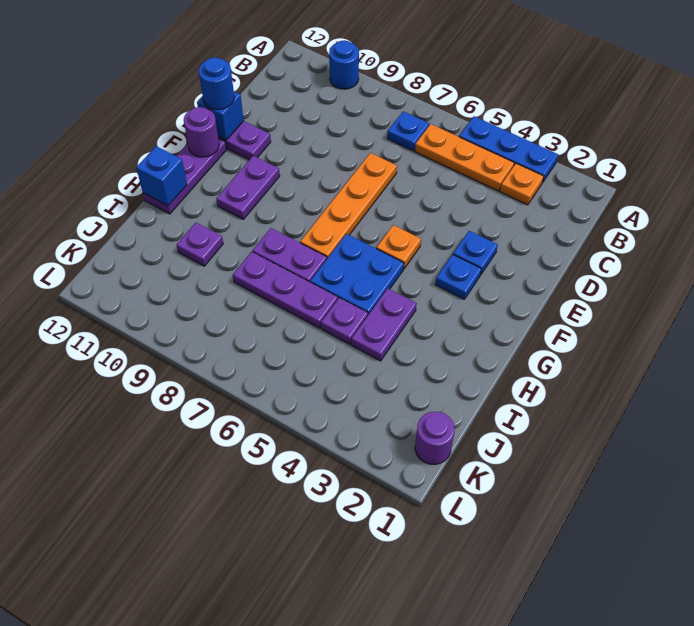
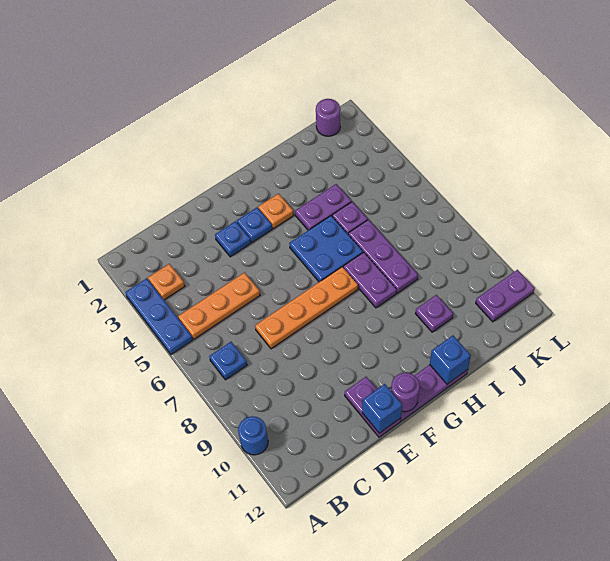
orange plate B4:B6 level 1 -> orange plate B5:D5 level 1
blue round brick E12 level 3 -> none
orange plate F5 level 1 -> orange plate G3 level 1
purple plate F10:G10 level 1 -> purple plate K11:L11 level 1

